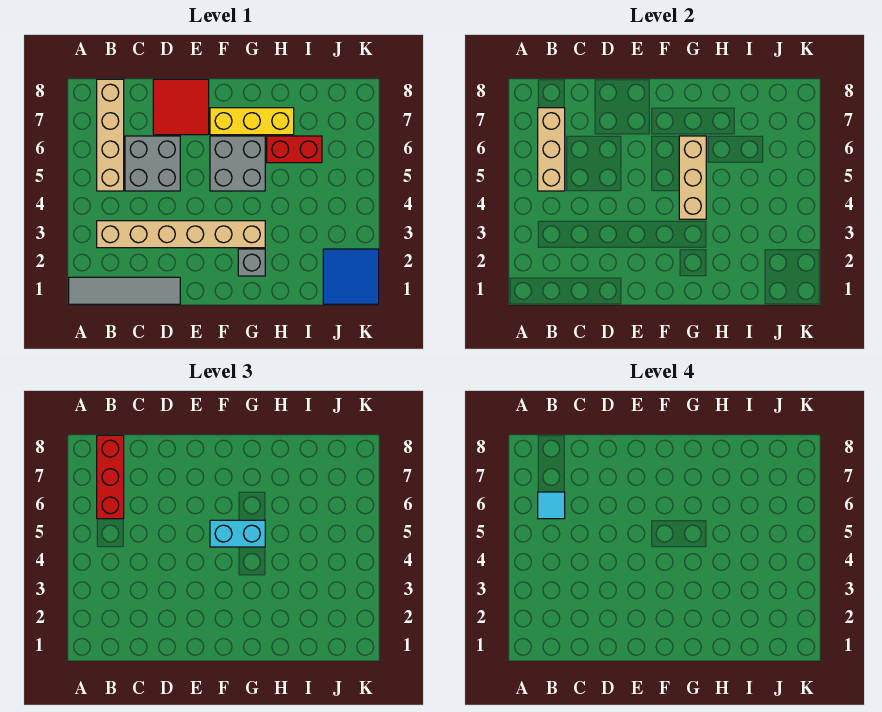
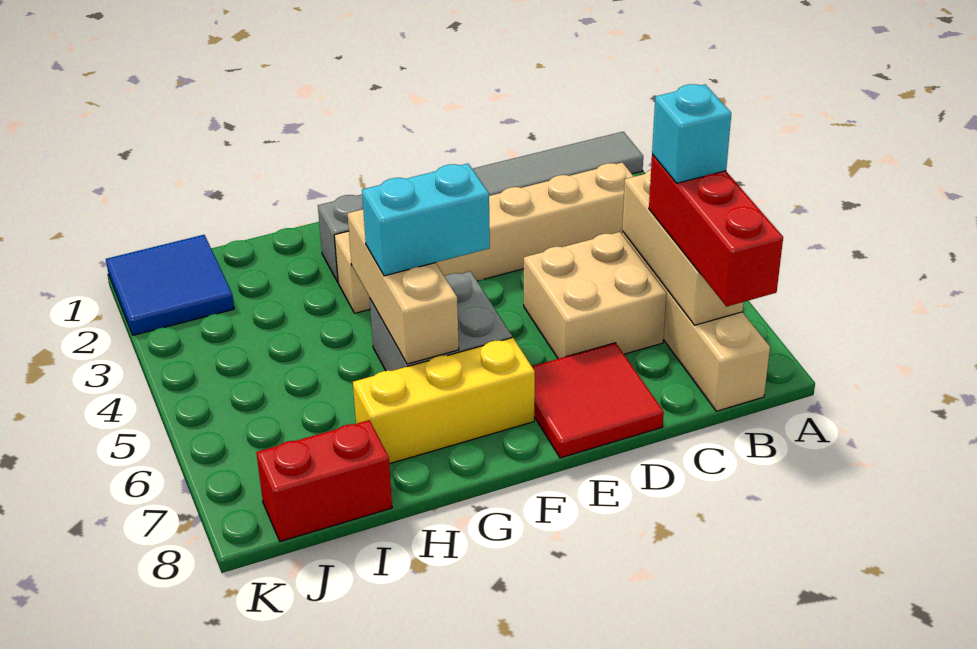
cyan tile B6 level 4 -> cyan brick B6 level 4
grey brick C5:D6 level 1 -> tan brick C5:D6 level 1
red brick H6:I6 level 1 -> red brick I8:J8 level 1

